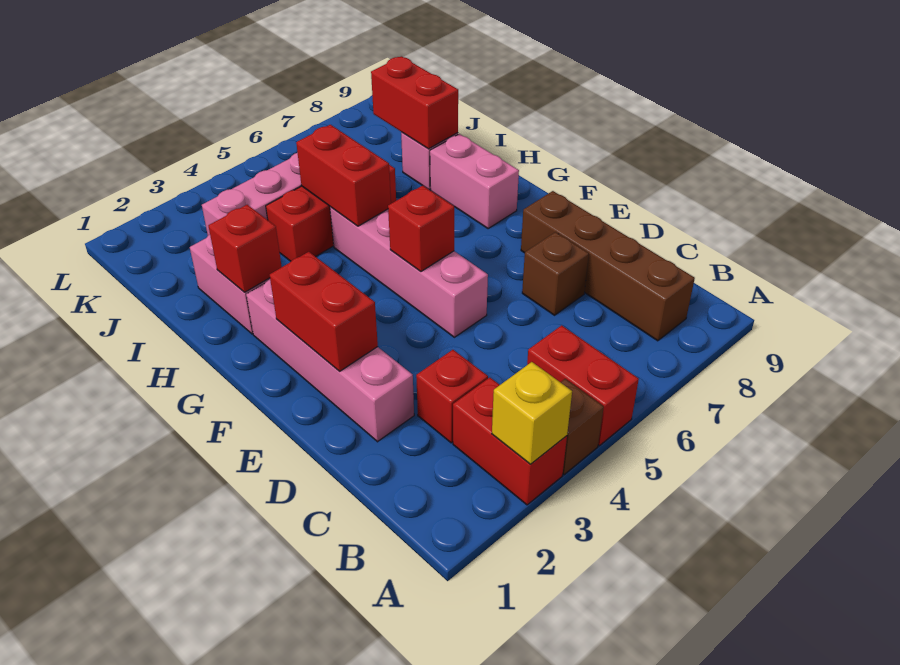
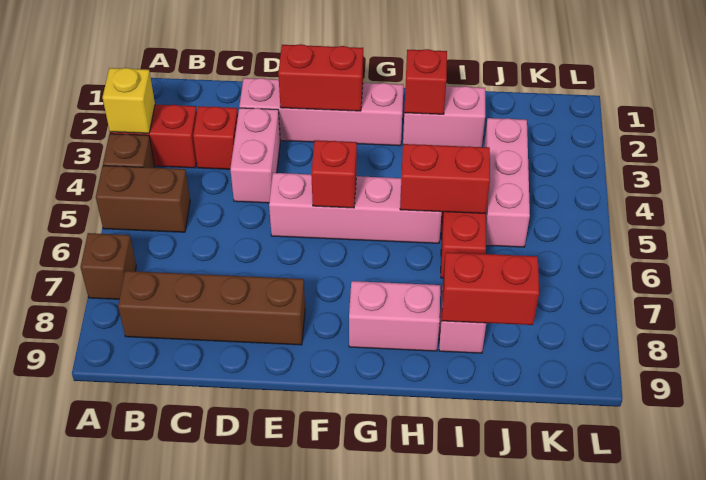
red brick A5:B5 level 1 -> brown brick A5:B5 level 1
none -> pink brick D3:D4 level 1
brown brick D7 level 1 -> brown brick A7 level 1

